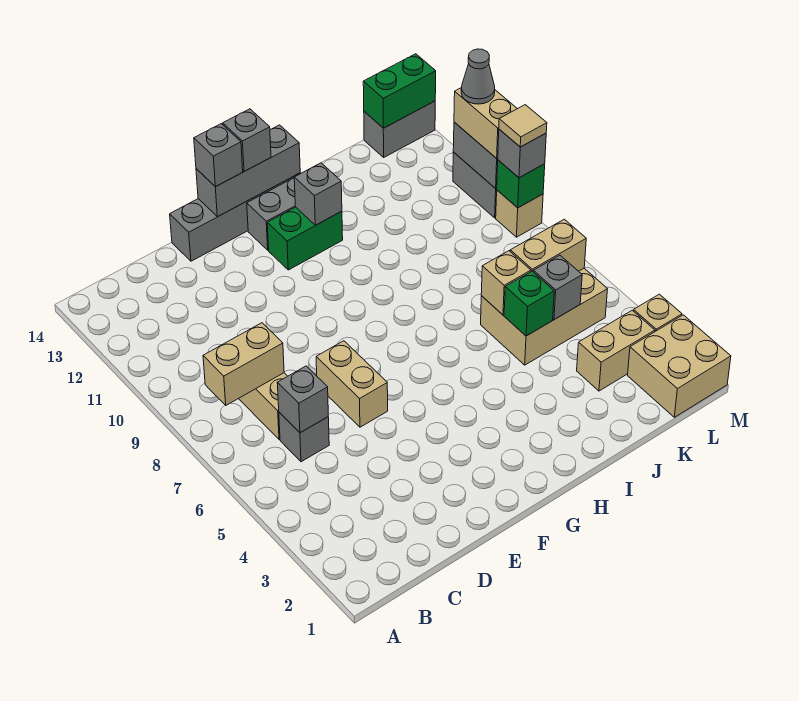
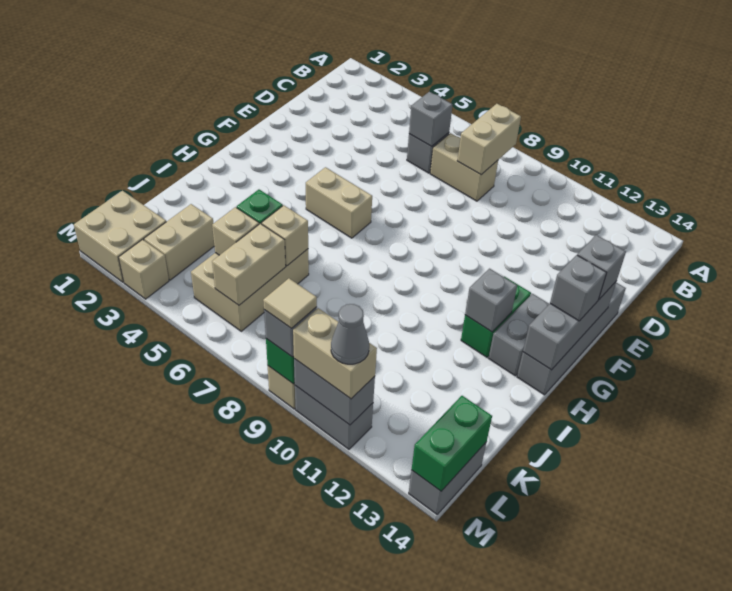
tan brick E6:E7 level 1 -> tan brick G5:G6 level 1
grey brick K5 level 2 -> tan brick K5 level 2

